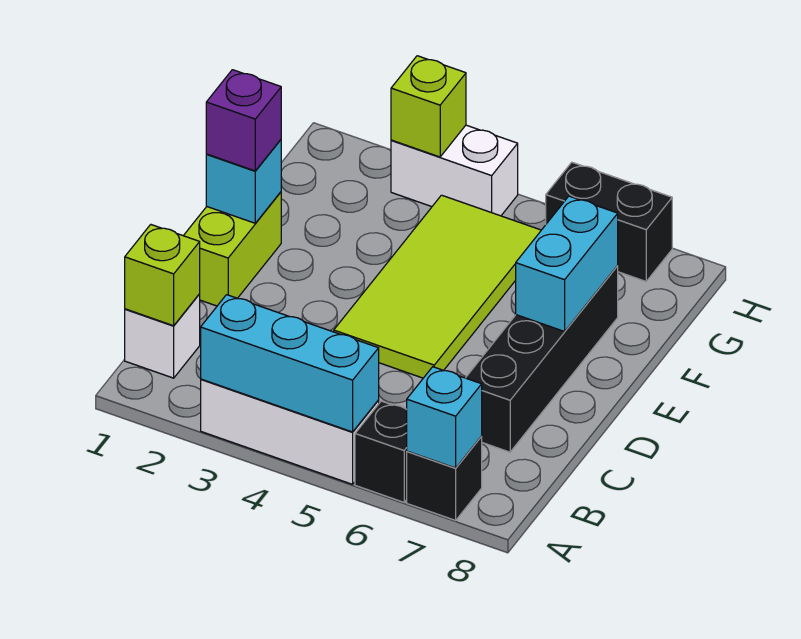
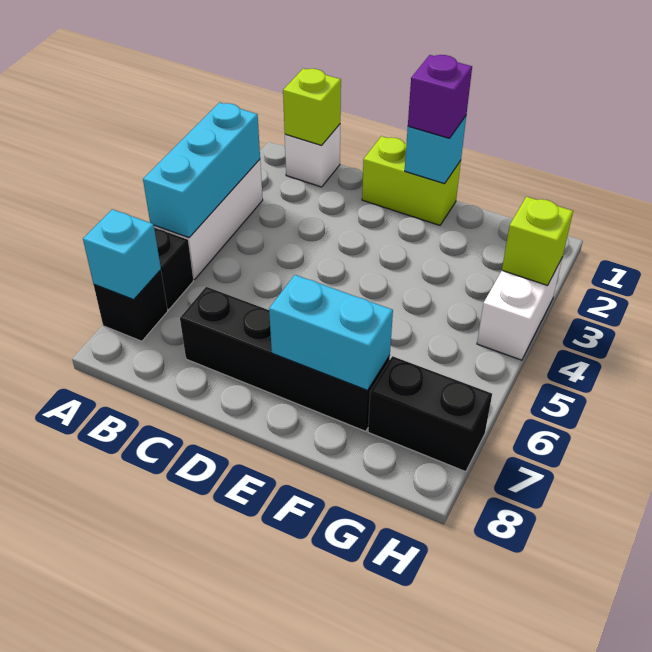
lime tile D4:G5 level 1 -> none
black brick H6:H7 level 1 -> black brick G7:H7 level 1

